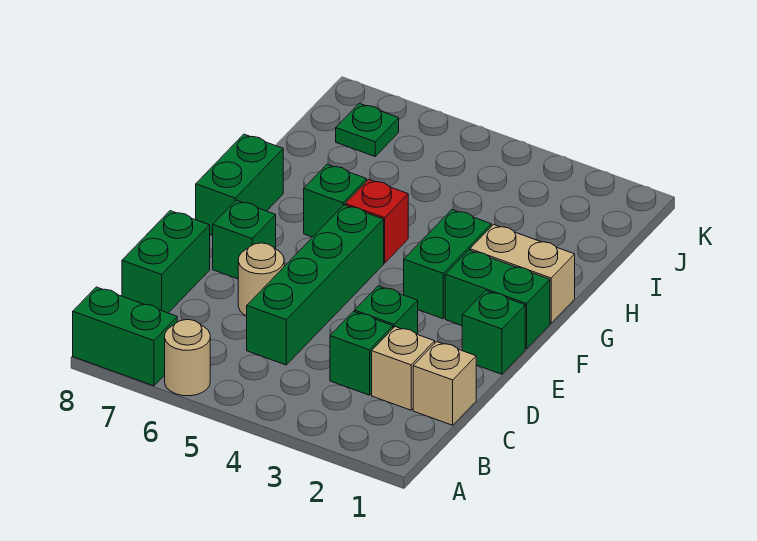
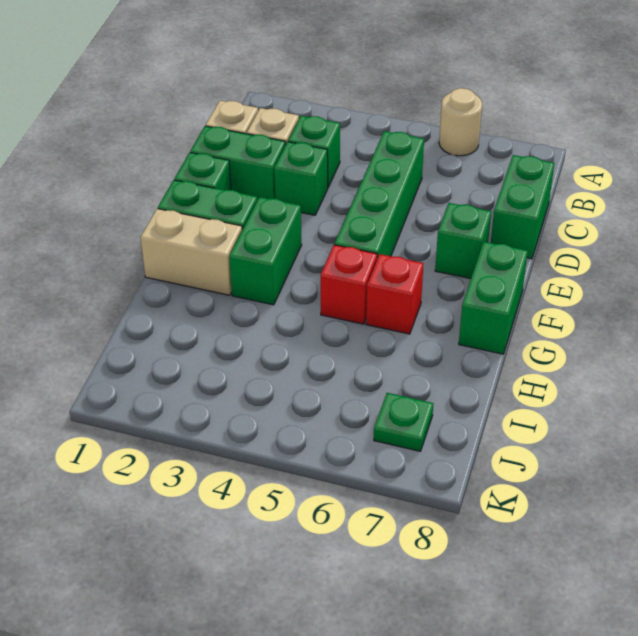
green brick A7:A8 level 1 -> green brick D1:D2 level 1
tan round brick D6 level 1 -> none
green brick G6 level 1 -> red brick G6 level 1

